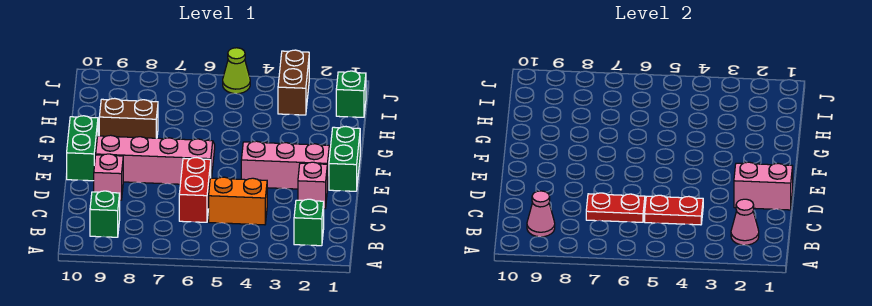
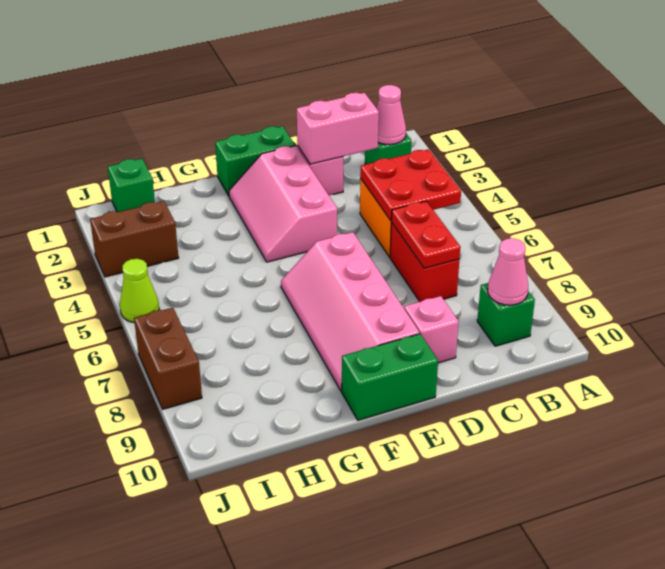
red plate C4:C5 level 2 -> red plate B4:C5 level 2
red brick C6:D6 level 1 -> red brick C6:C7 level 1
pink brick D1:D2 level 2 -> pink brick C2:D2 level 2
brown brick G8:G9 level 1 -> brown brick J7:J8 level 1

